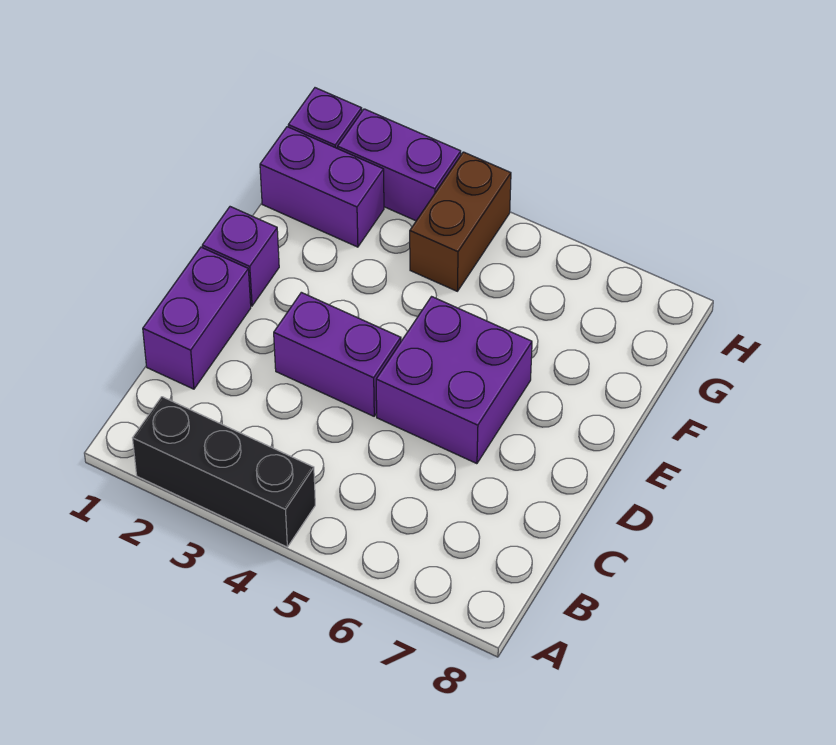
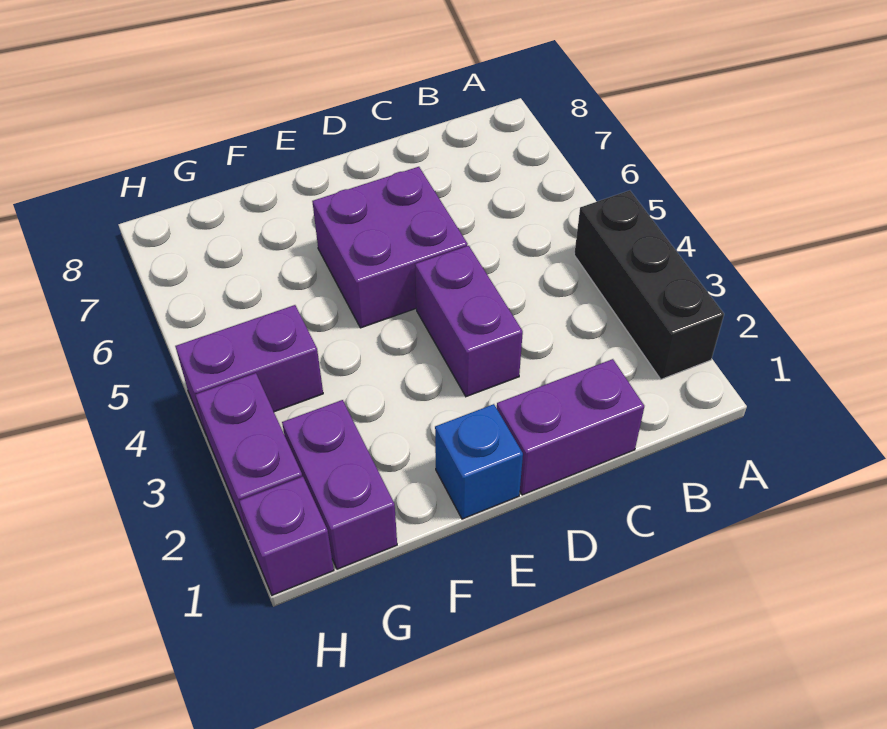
purple brick E1 level 1 -> blue brick E1 level 1
brown brick G4:H4 level 1 -> purple brick G4:H4 level 1

